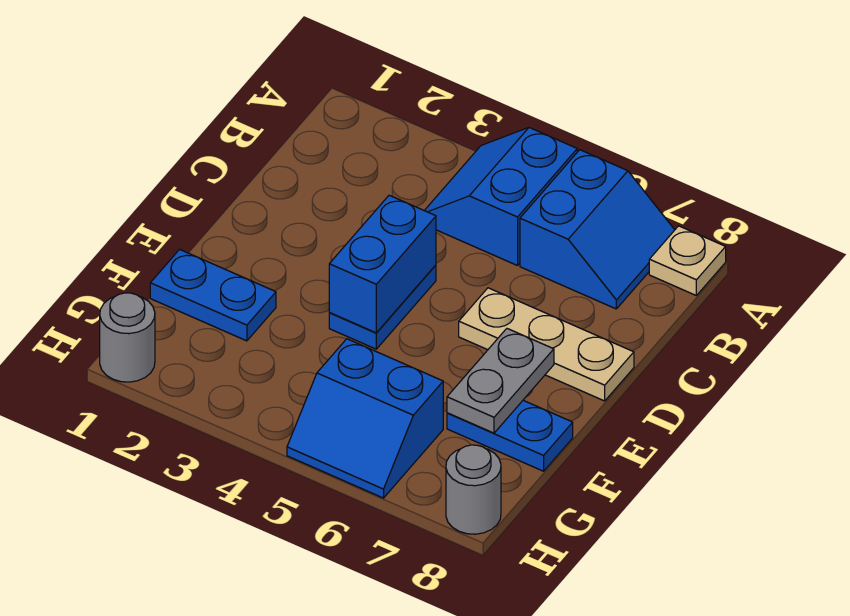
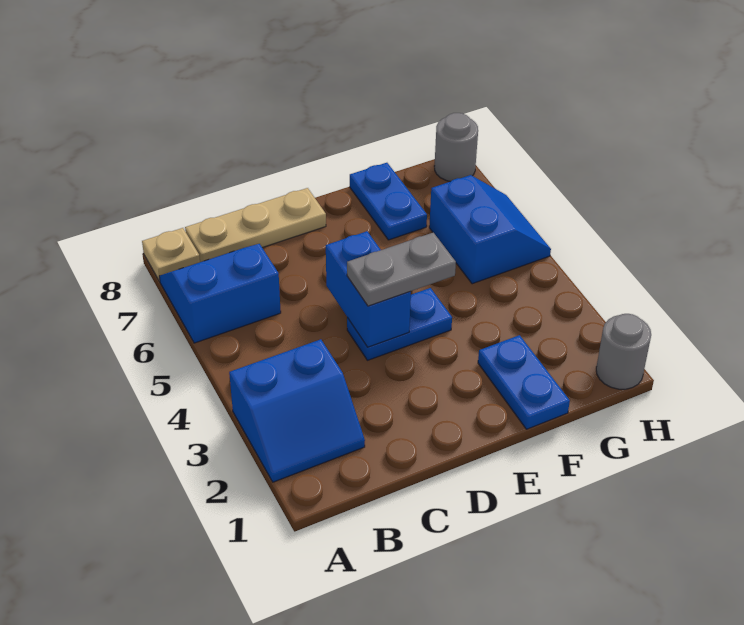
blue slope A4:B5 level 1 top 5 -> blue slope A2:B3 level 1 top 3
blue brick D4:E4 level 2 -> blue brick D4:D5 level 2
tan plate D6:D8 level 1 -> tan plate B8:D8 level 1
grey plate E7:F7 level 2 -> grey plate D4:E4 level 3

